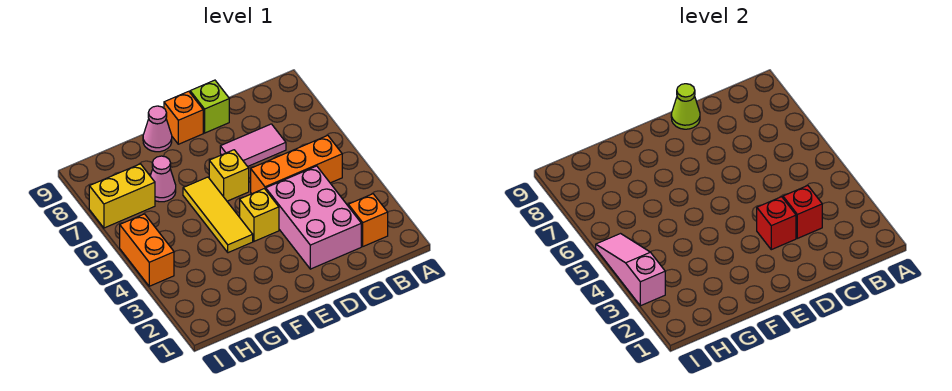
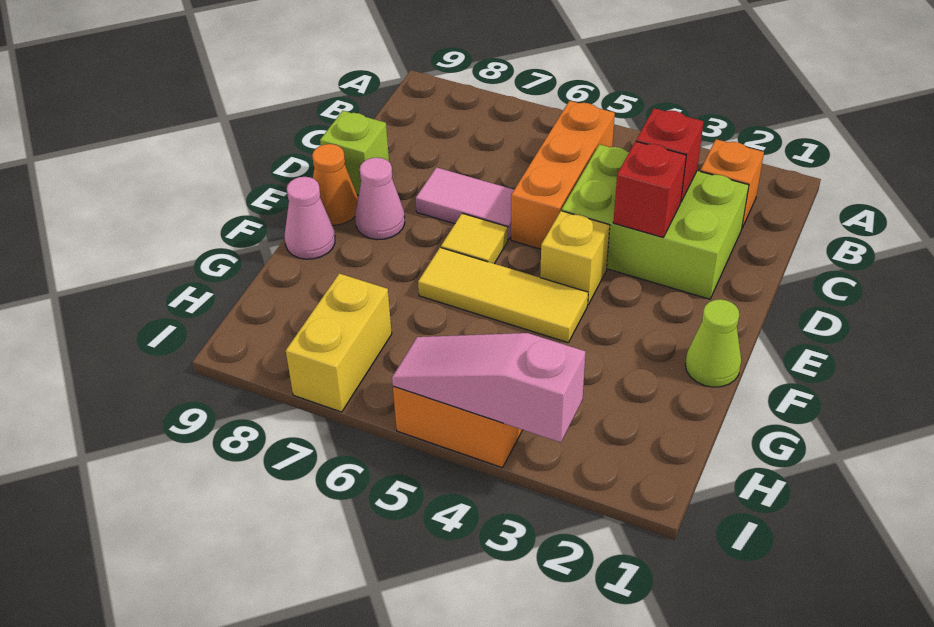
pink brick C2:D4 level 1 -> lime brick C2:D4 level 1
pink tile C7:D7 level 1 -> pink tile D6:D7 level 1
lime cone D9 level 2 -> lime cone F1 level 1
yellow brick E6 level 1 -> yellow tile E6 level 1
orange brick E9 level 1 -> orange cone E9 level 1
pink cone G7 level 1 -> pink cone E8 level 1

